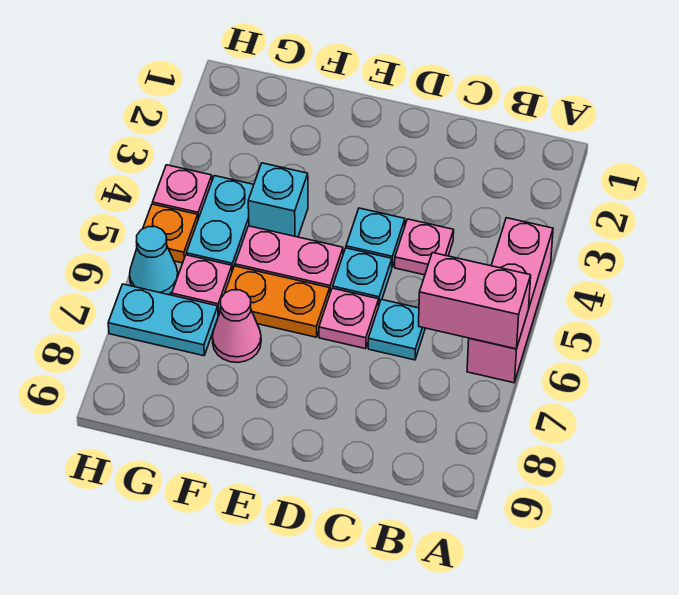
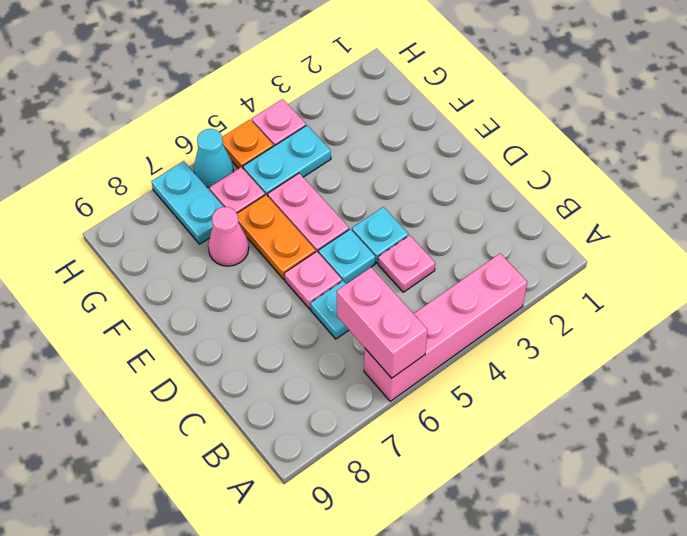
pink brick A4:A6 level 1 -> pink brick A3:A6 level 1
cyan brick F4 level 1 -> none

